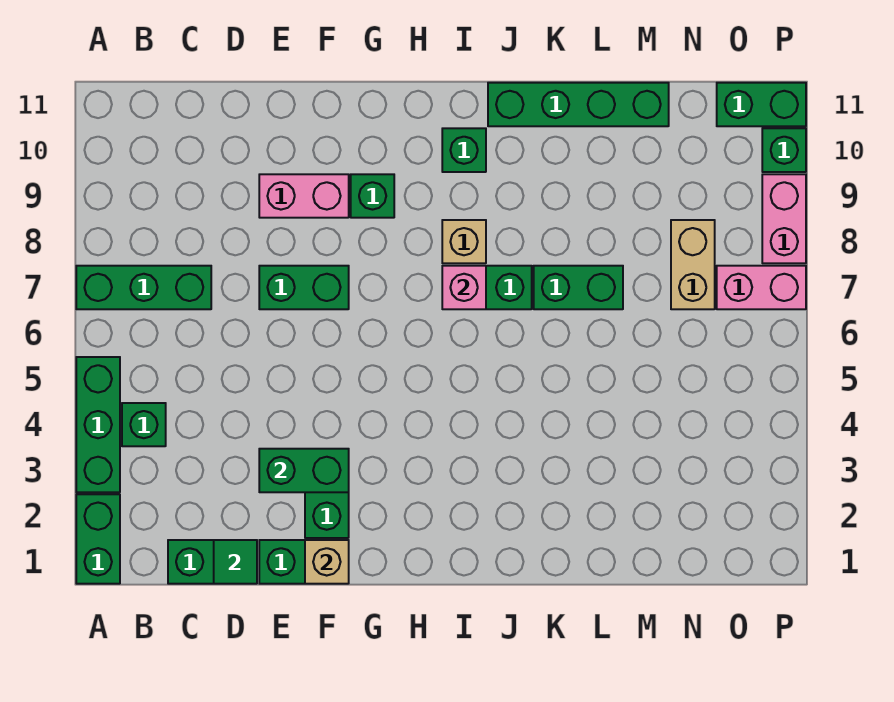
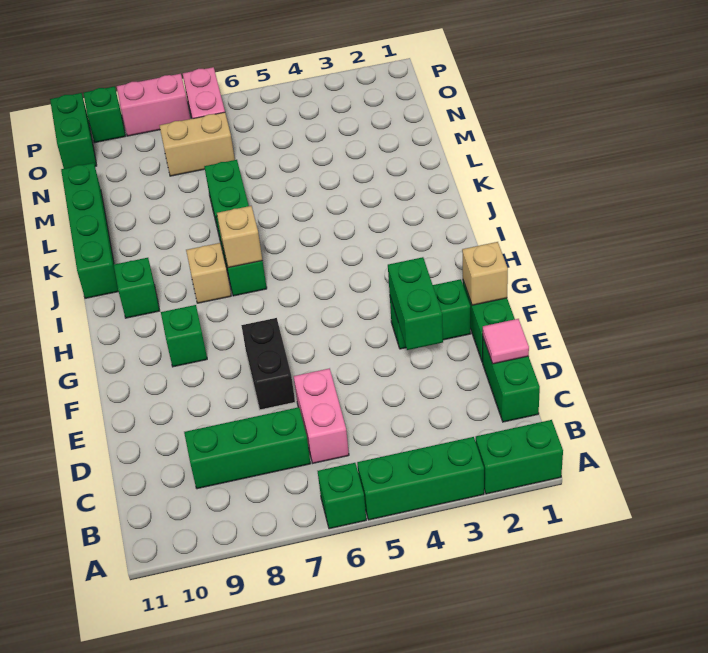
green brick A7:C7 level 1 -> green brick C7:C9 level 1
green brick B4 level 1 -> green brick A6 level 1
green tile D1 level 2 -> pink tile D1 level 2
green brick E7:F7 level 1 -> black brick E7:F7 level 1
pink brick E9:F9 level 1 -> pink brick C6:D6 level 1
pink brick I7 level 2 -> tan brick I7 level 2

